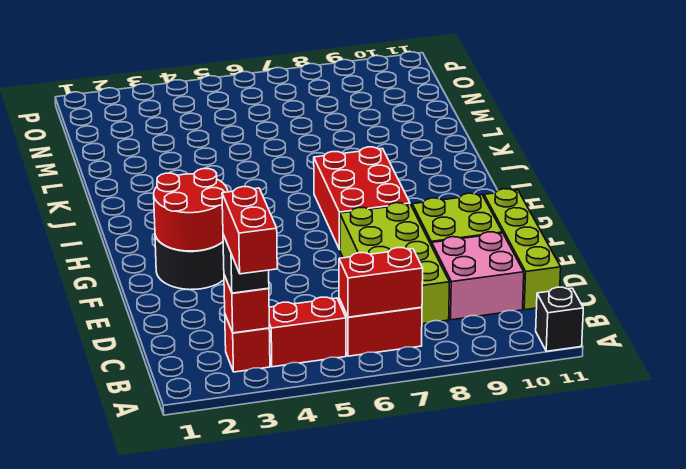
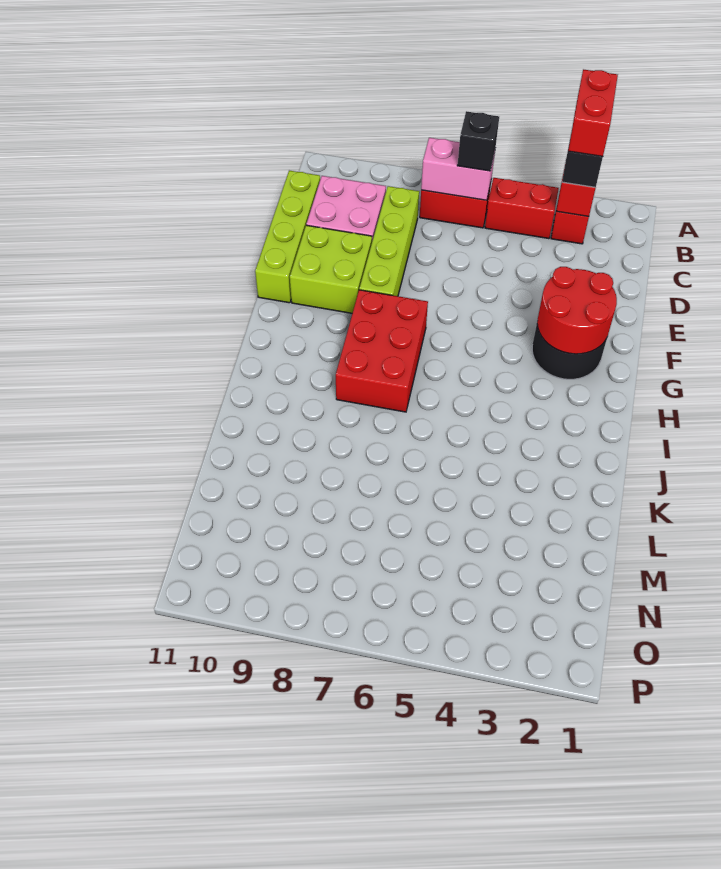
black brick A11 level 1 -> black brick B6 level 3
red brick B6:B7 level 2 -> pink brick B6:B7 level 2
lime brick C7:F8 level 1 -> lime brick C8:F8 level 1

